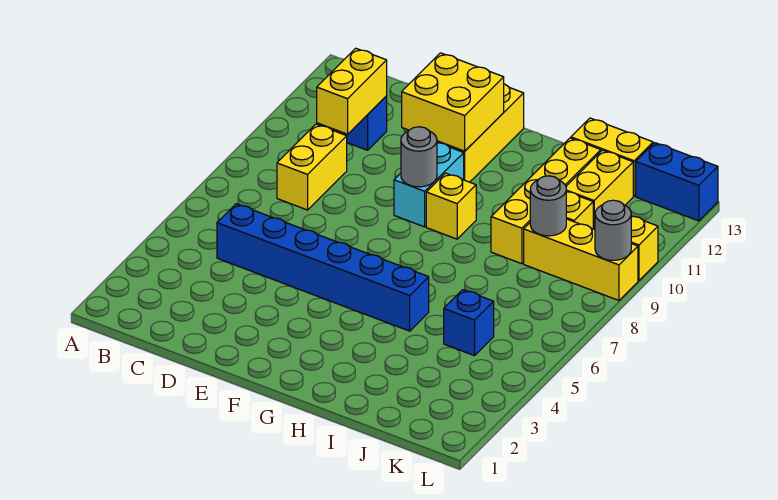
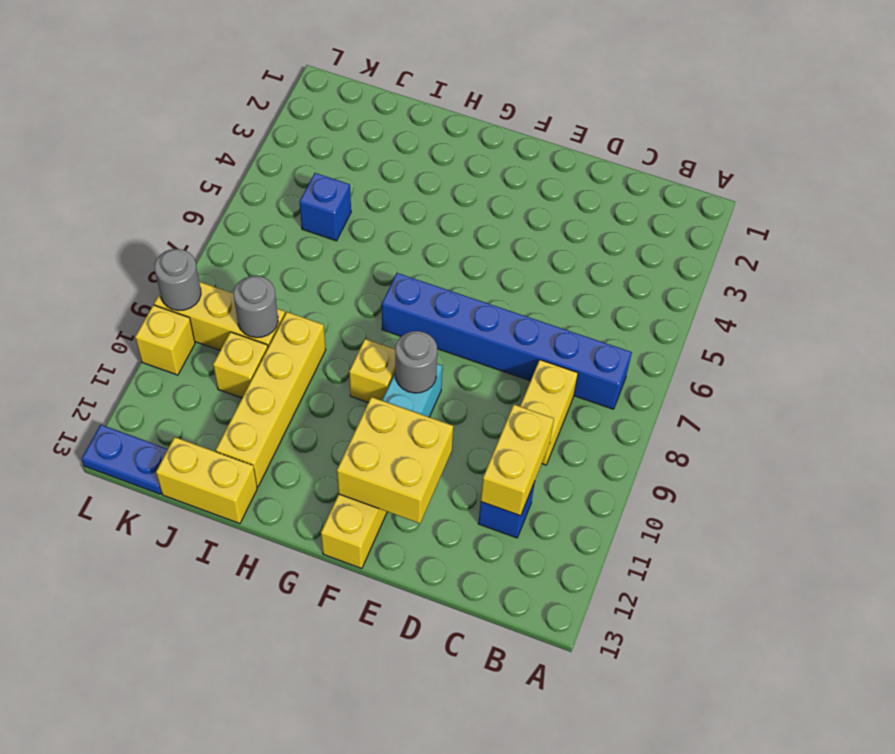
blue brick C5:H5 level 1 -> blue brick B7:G7 level 1
yellow brick J11:J12 level 1 -> none
blue brick K13:L13 level 1 -> blue plate K13:L13 level 1

